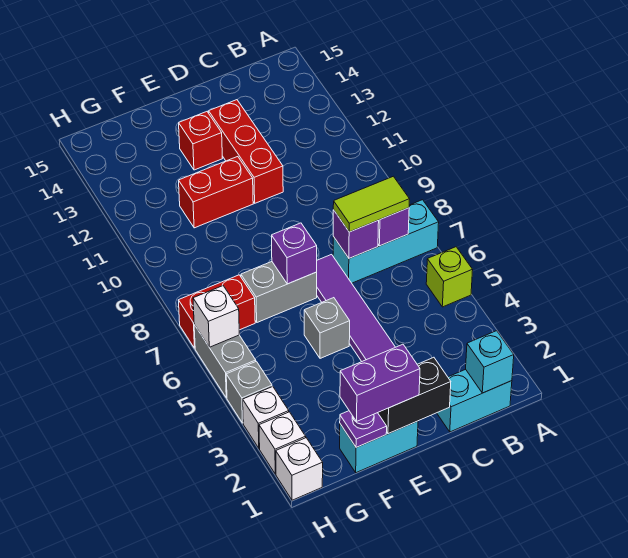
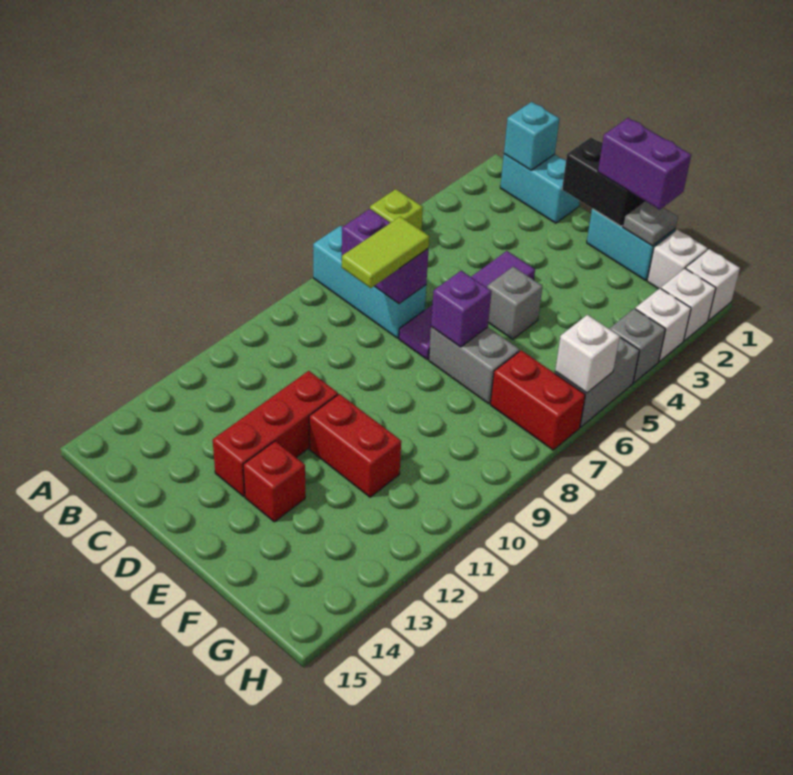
lime tile B7:C7 level 3 -> lime tile C7:C8 level 3
purple plate F1 level 2 -> grey plate F1 level 2
none -> white brick G1 level 1

